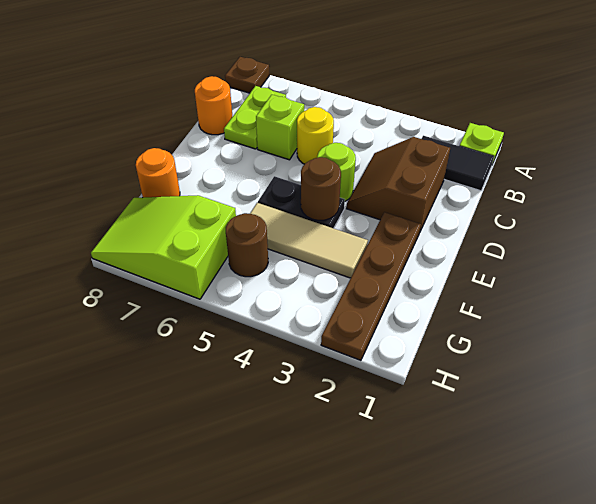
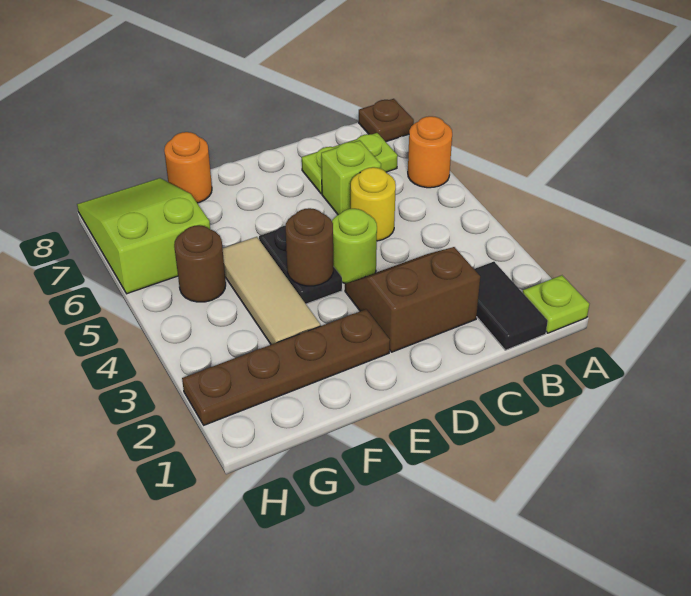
orange round brick C8 level 1 -> orange round brick A6 level 1

